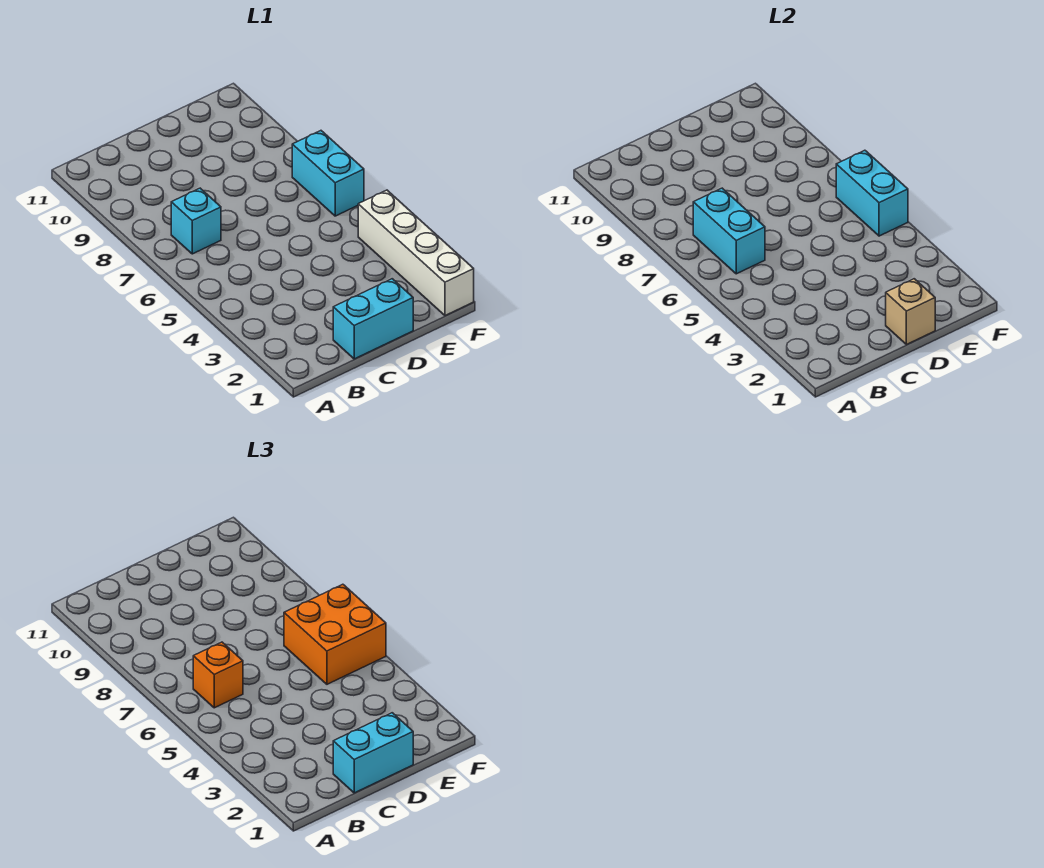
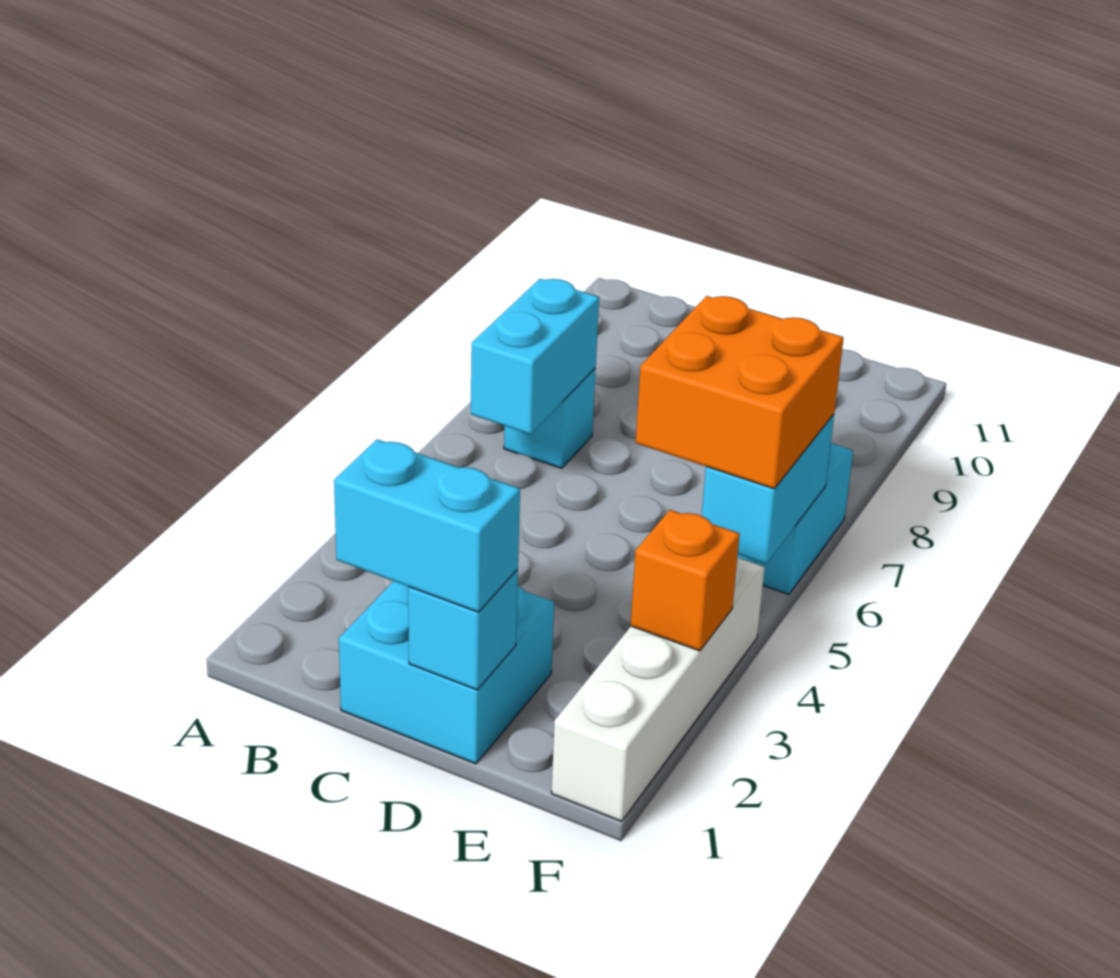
orange brick B6 level 3 -> orange brick F3 level 2
cyan brick C1:D1 level 1 -> cyan brick C1:D2 level 1
tan brick D1 level 2 -> cyan brick D1 level 2

